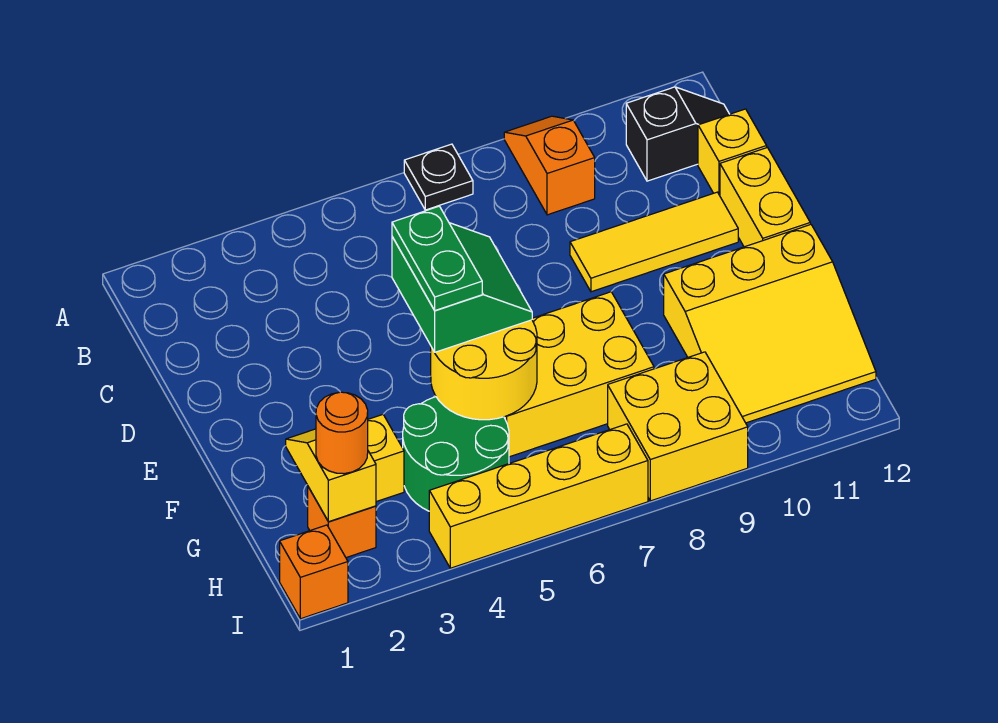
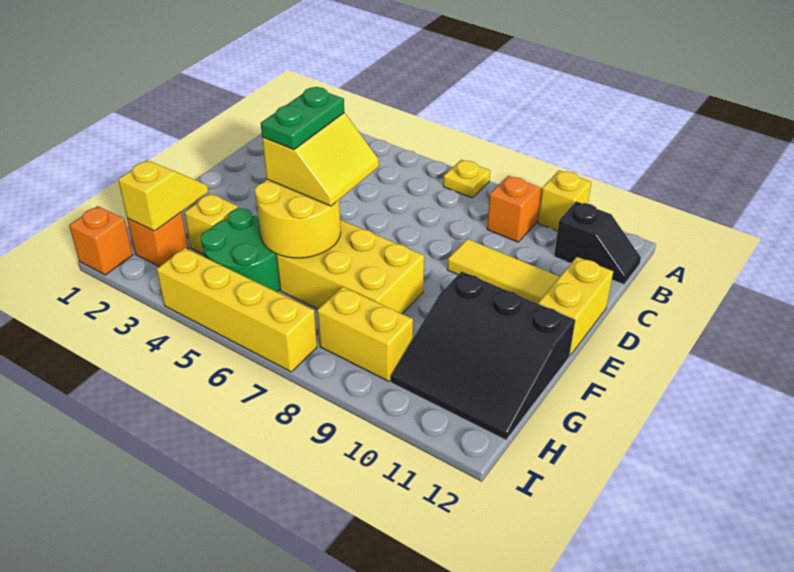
black plate A7 level 1 -> yellow plate A7 level 1
yellow brick C12 level 1 -> yellow brick A10 level 1
green slope E5:F6 level 3 top 5 -> yellow slope E5:F6 level 3 top 5
yellow slope F10:H12 level 1 top F -> black slope F10:H12 level 1 top F
orange round brick H2 level 3 -> none
yellow brick H8:I9 level 1 -> yellow brick H8:H9 level 1

